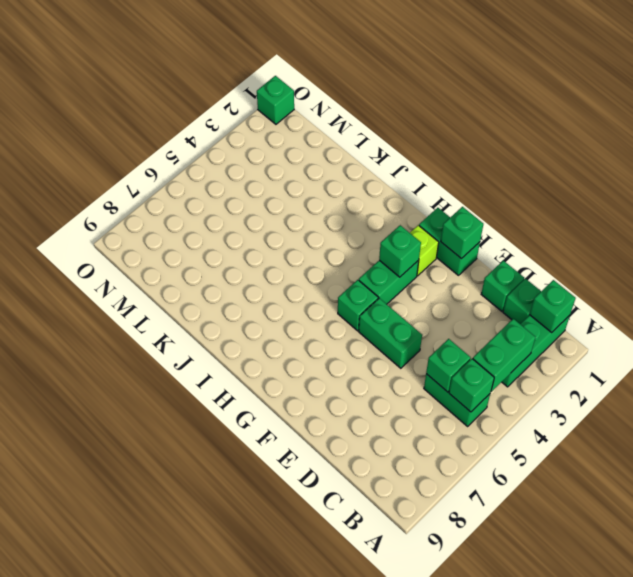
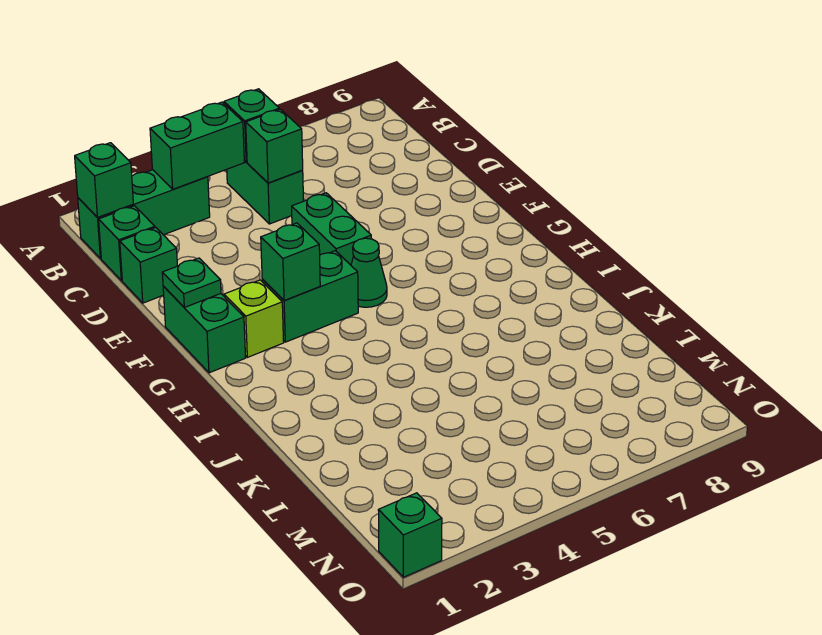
green brick F1 level 2 -> green plate F1 level 2
green brick G5 level 1 -> green cone G5 level 1

